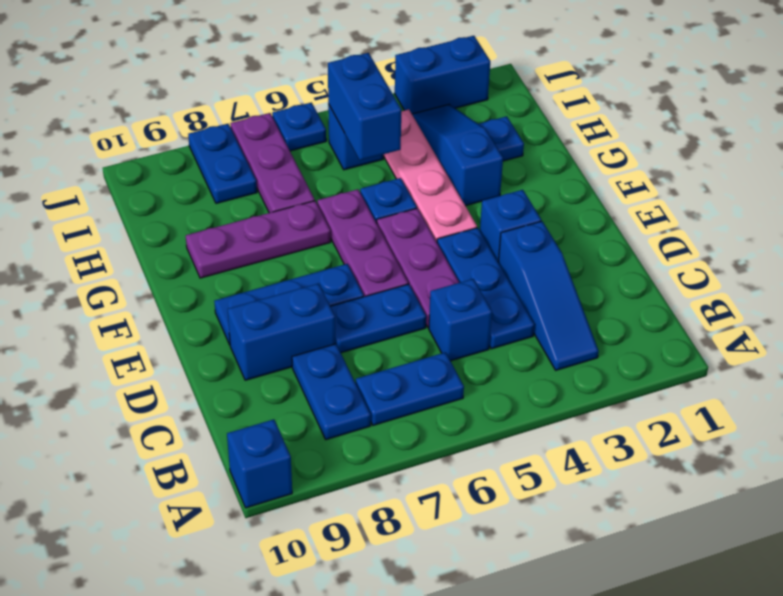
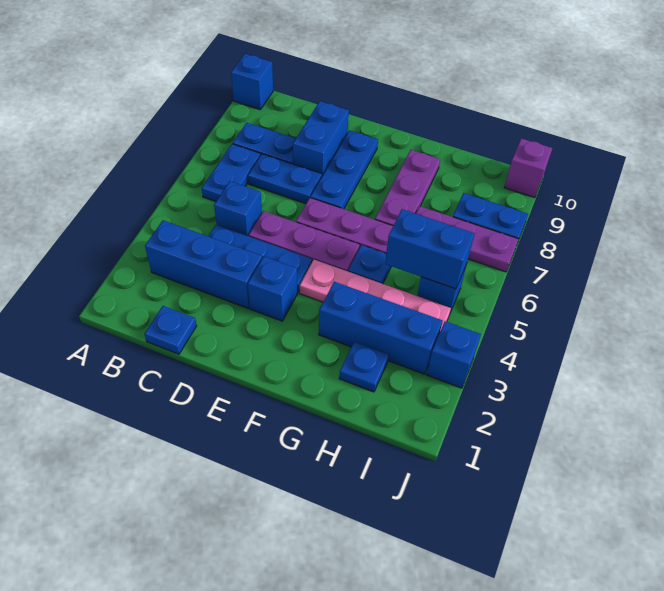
blue slope B3:D3 level 1 top D -> blue brick B3:D3 level 1
blue plate D6:D7 level 1 -> blue plate C7:D7 level 1
blue slope G3:I3 level 1 top G -> blue brick G3:I3 level 1
blue brick J2:J3 level 1 -> blue brick J3 level 1
blue plate J6 level 1 -> blue plate C1 level 1
none -> purple brick J10 level 1

